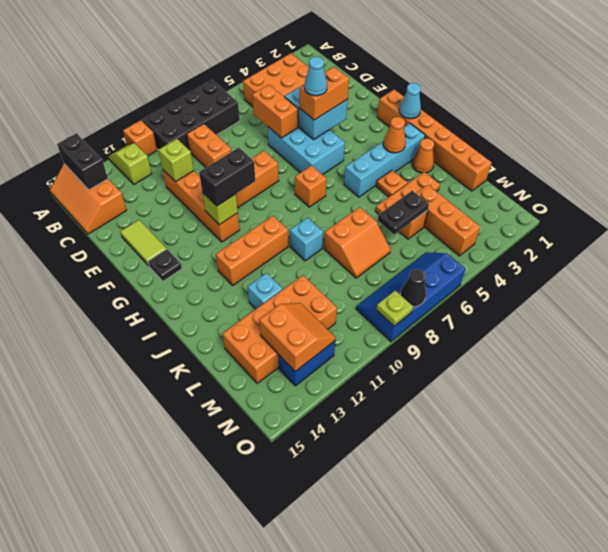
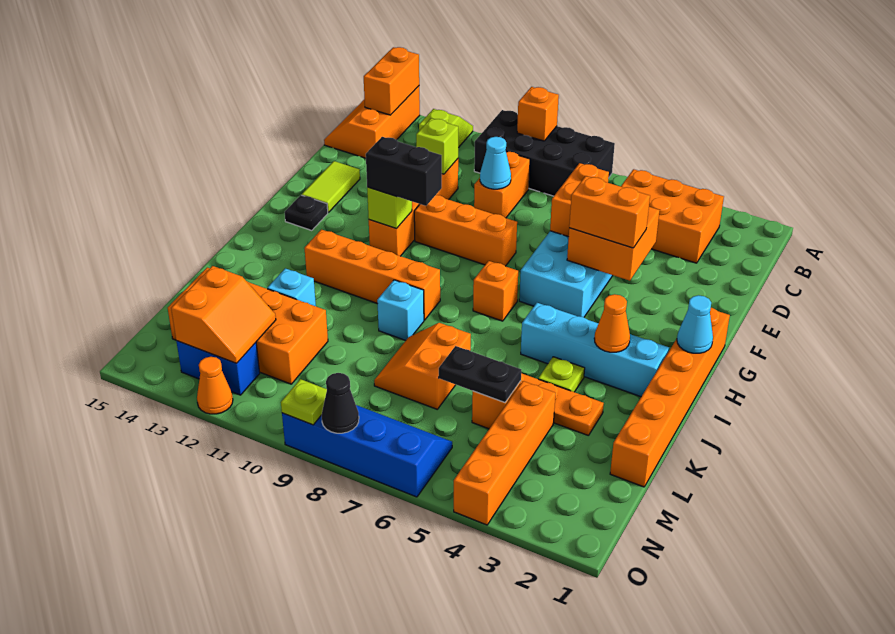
orange brick A11 level 1 -> orange brick A9 level 2
black brick A14:B14 level 2 -> orange brick A14:B14 level 2
cyan brick E4:F5 level 2 -> orange brick E4:F5 level 2
cyan cone F5 level 4 -> cyan cone D9 level 2
orange brick I10:I12 level 1 -> orange brick I9:I12 level 1
orange cone J2 level 1 -> orange cone O12 level 1
orange plate J4 level 1 -> lime plate J4 level 1
orange slope K7:L8 level 1 top K -> orange slope K7:L8 level 1 top 7
orange brick L4:N4 level 1 -> orange brick L4:O4 level 1

